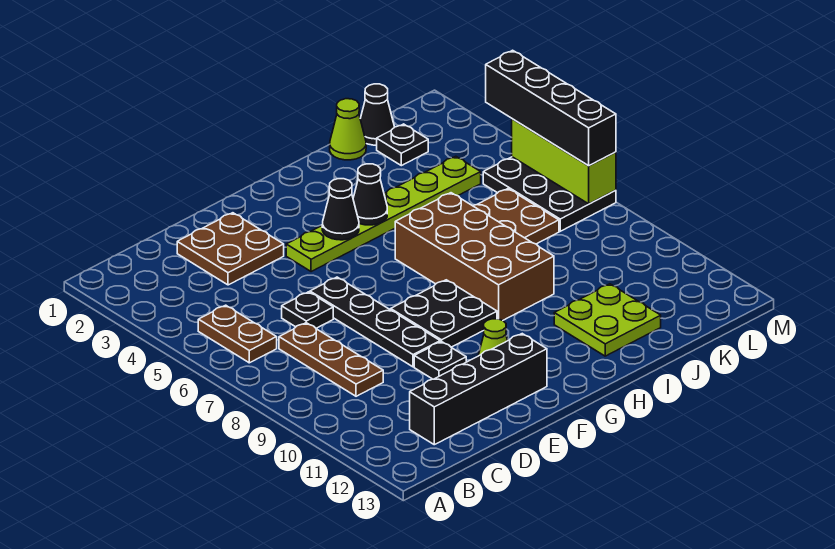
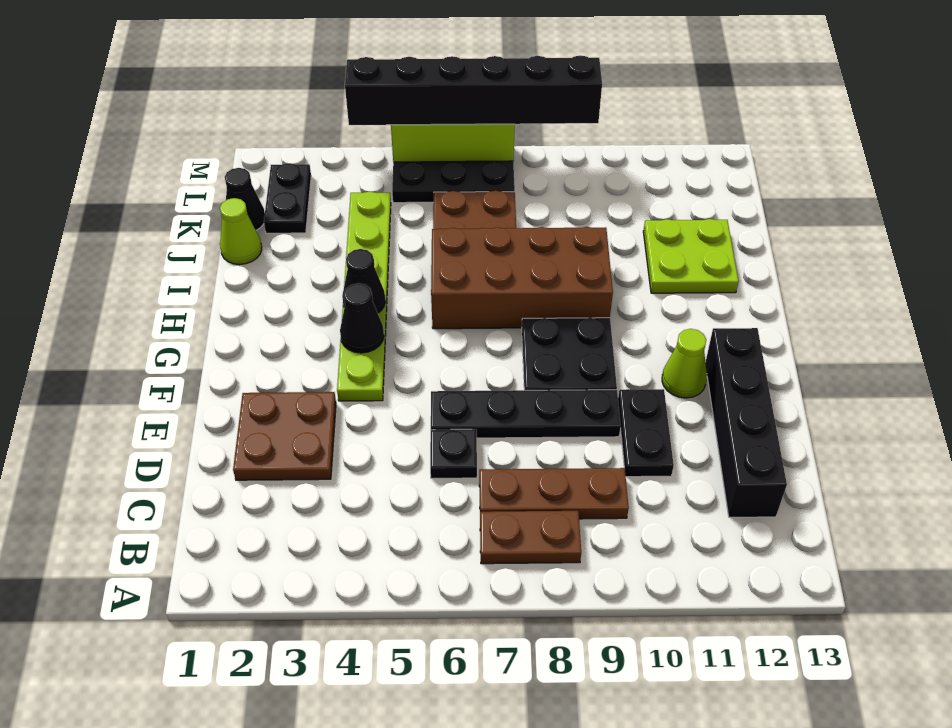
brown plate B5:B6 level 1 -> brown plate B7:B8 level 1
black plate E10 level 1 -> black plate D10:E10 level 1
black plate K2 level 1 -> black plate K2:L2 level 1
black brick M4:M7 level 3 -> black brick M4:M9 level 3

